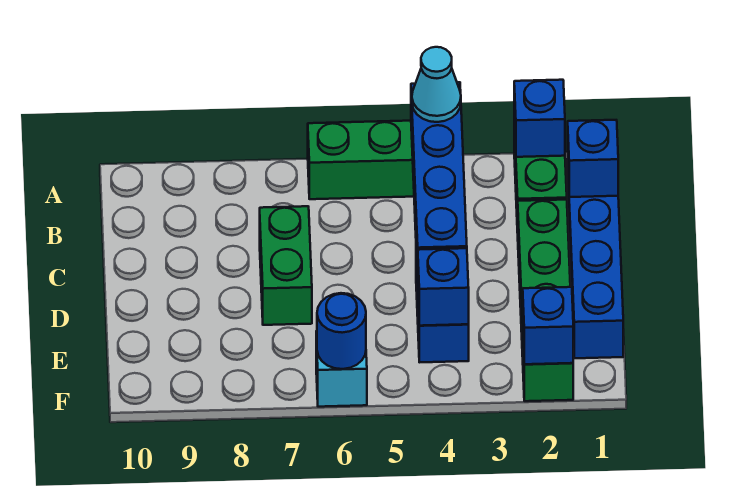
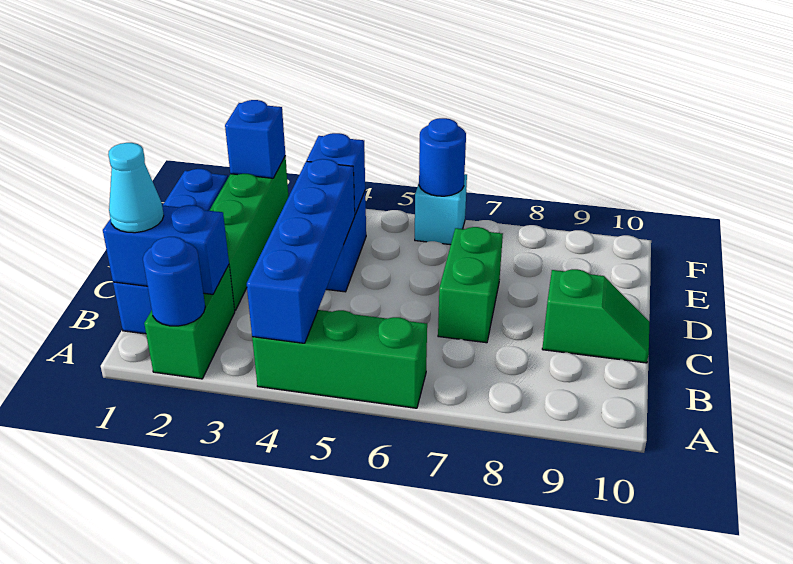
blue brick A2 level 2 -> blue round brick A2 level 2
cyan cone A4 level 3 -> cyan cone B1 level 3
blue brick B1 level 2 -> blue brick B1:B2 level 2
none -> green slope C9:C10 level 1 top 9

